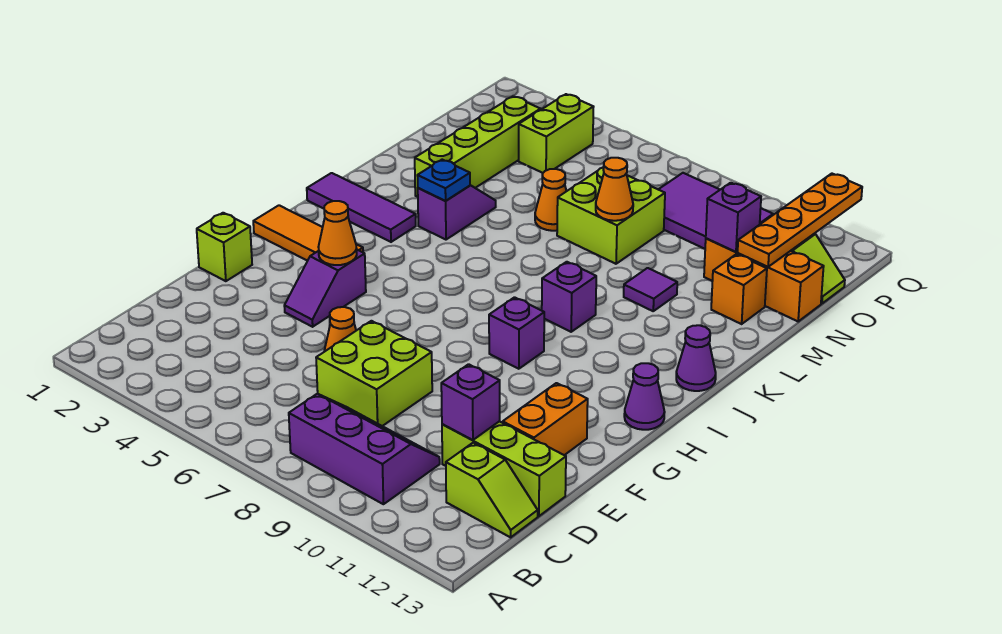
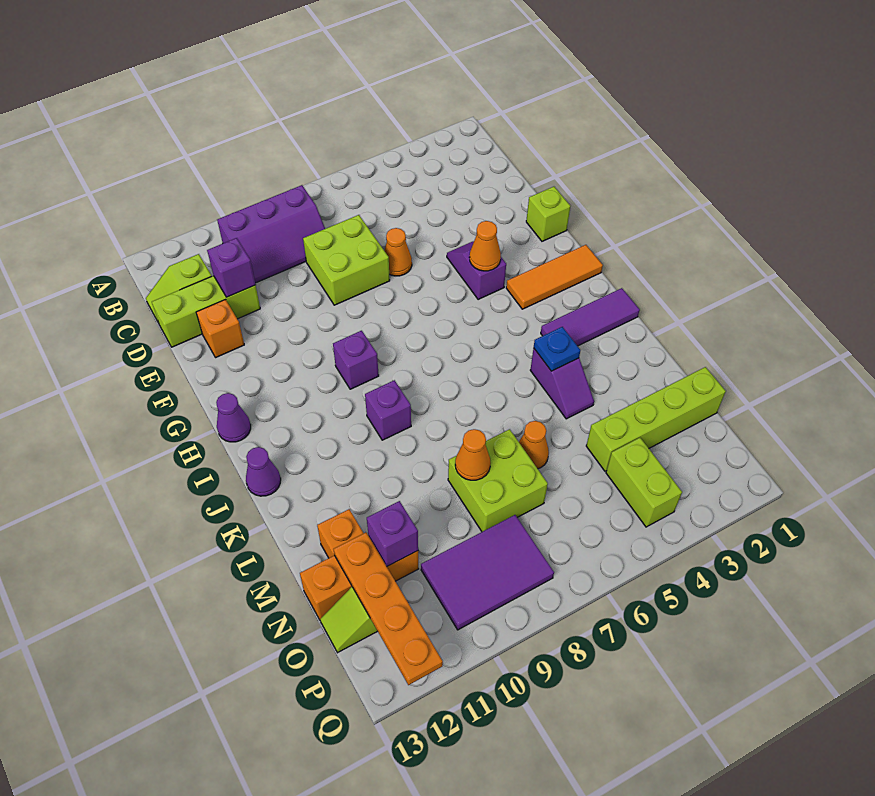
orange brick E12:F12 level 1 -> orange brick E12 level 1
lime brick L3:O3 level 1 -> lime brick N1:N4 level 1
purple tile L10 level 1 -> none

